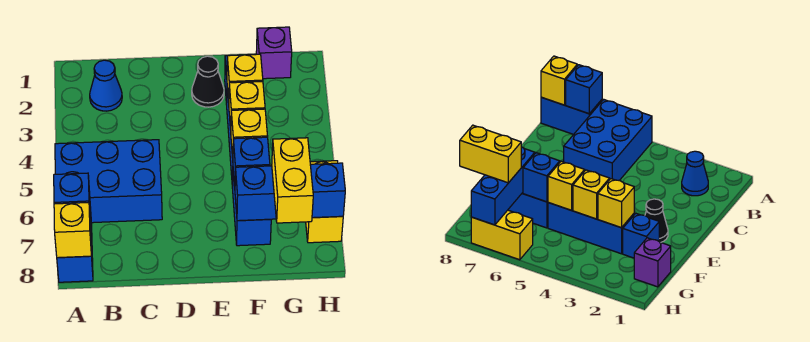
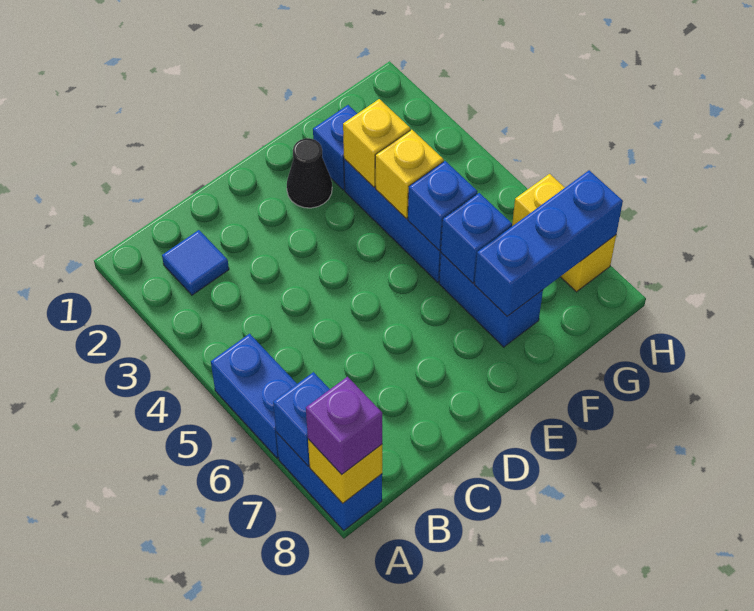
blue brick A5:C6 level 1 -> blue brick A5:A6 level 1
blue cone B2 level 1 -> blue tile B2 level 1
yellow brick F5 level 2 -> blue brick F5 level 2
purple brick G1 level 1 -> purple brick A8 level 3
yellow brick G7:G8 level 3 -> none

